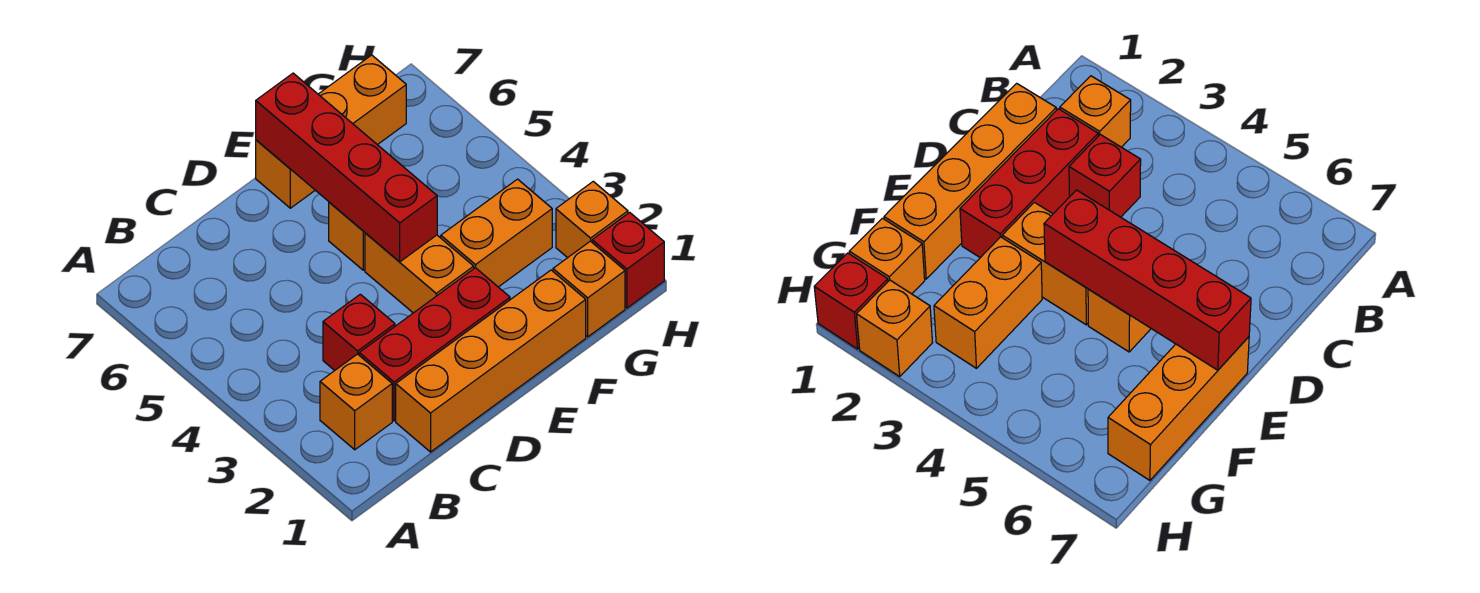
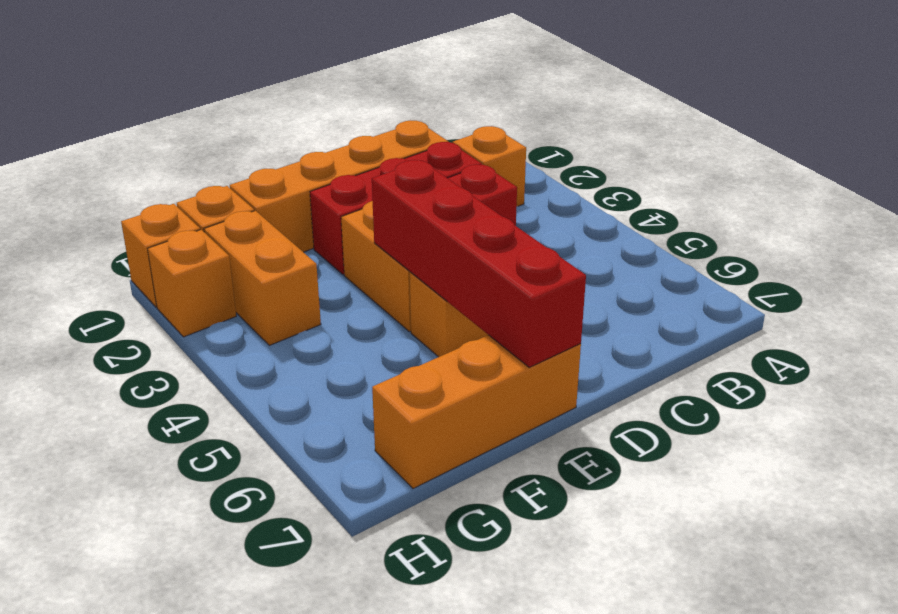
orange brick F3:G3 level 1 -> orange brick G2:G3 level 1
red brick H1 level 1 -> orange brick H1 level 1

